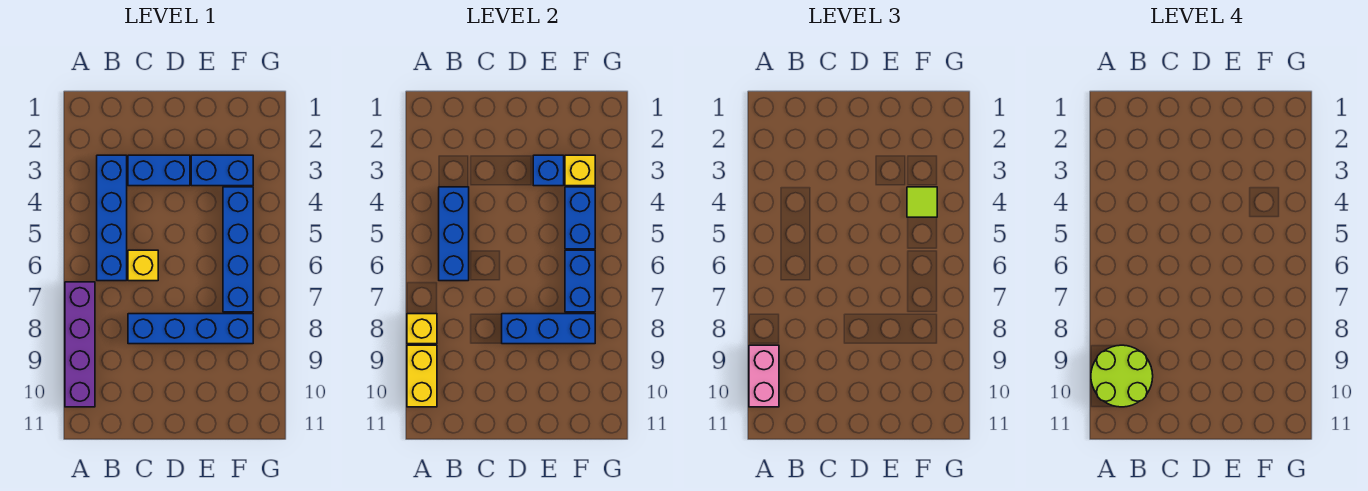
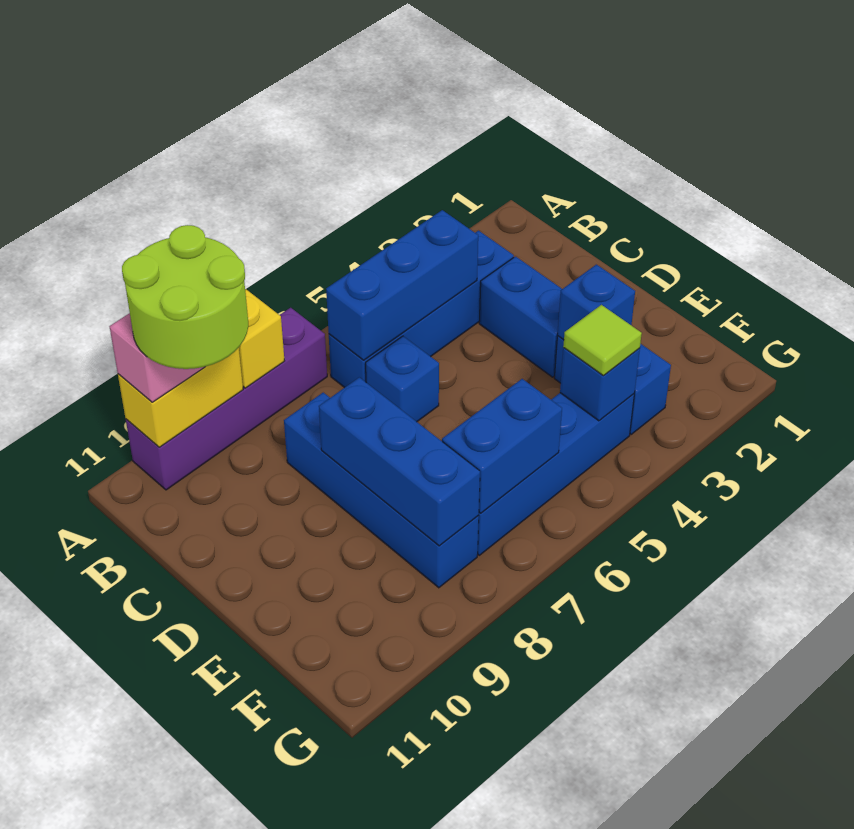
yellow brick C6 level 1 -> blue brick C6 level 1
yellow brick F3 level 2 -> none
blue brick F4:F5 level 2 -> blue brick F4 level 2

